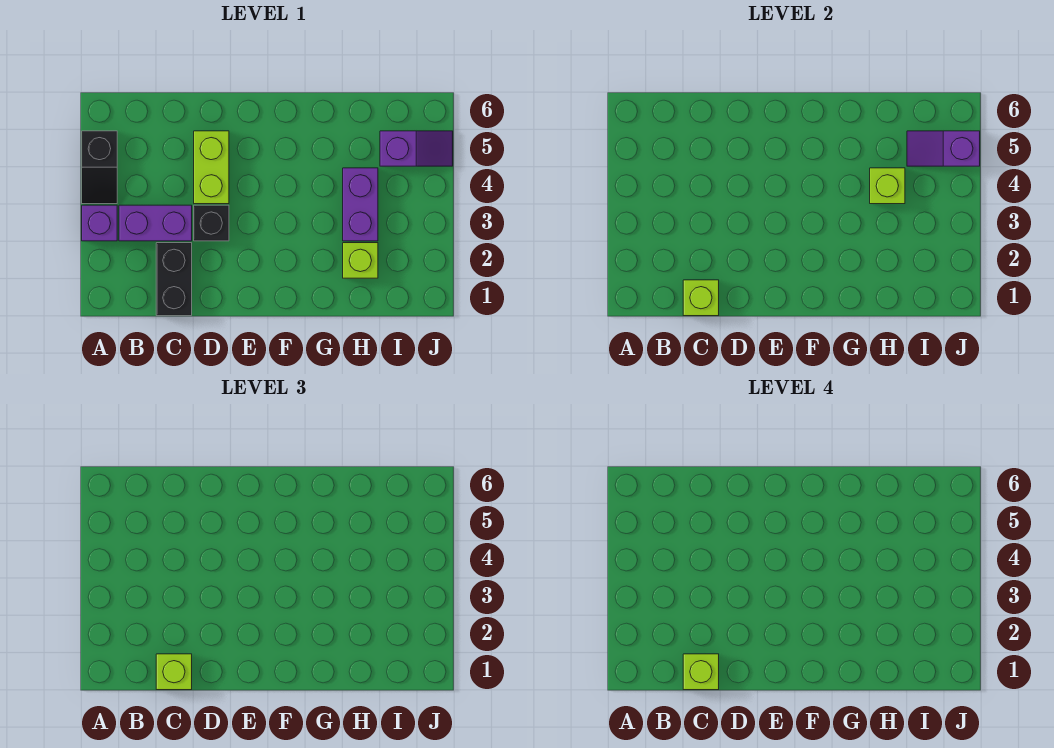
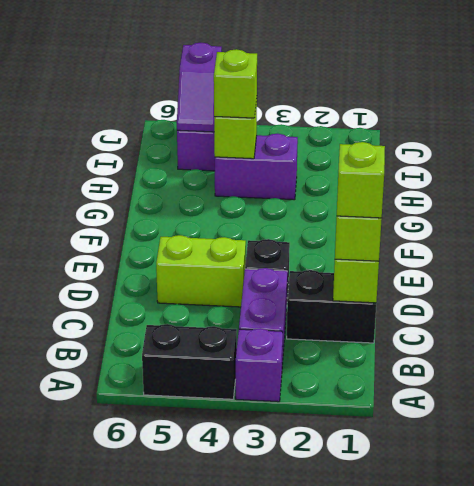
black slope A4:A5 level 1 top 5 -> black brick A4:A5 level 1
lime brick H2 level 1 -> lime brick H4 level 3

